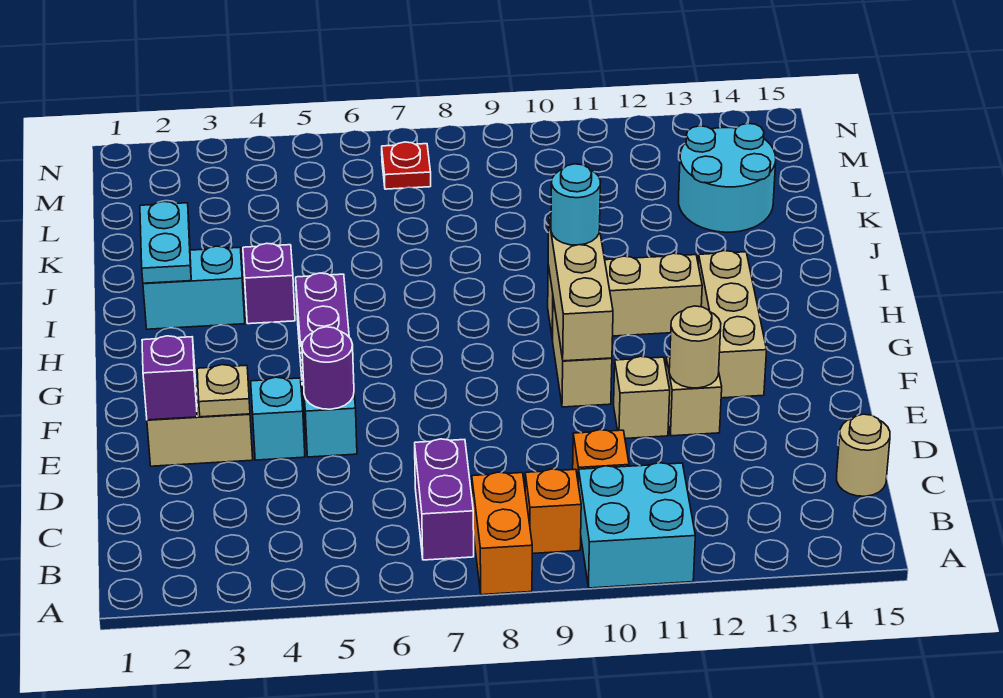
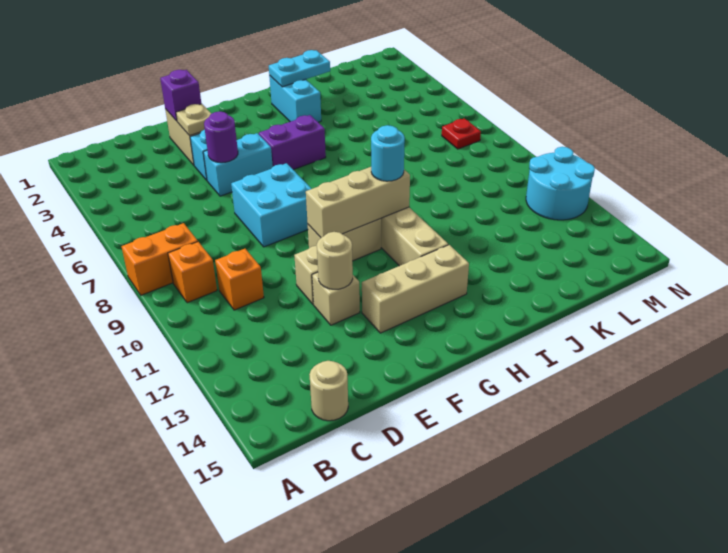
cyan brick A10:B11 level 1 -> cyan brick E7:F8 level 1
purple brick B7:C7 level 1 -> none
purple brick I4 level 1 -> none
cyan round brick K13:L14 level 1 -> cyan round brick M11:N12 level 1

